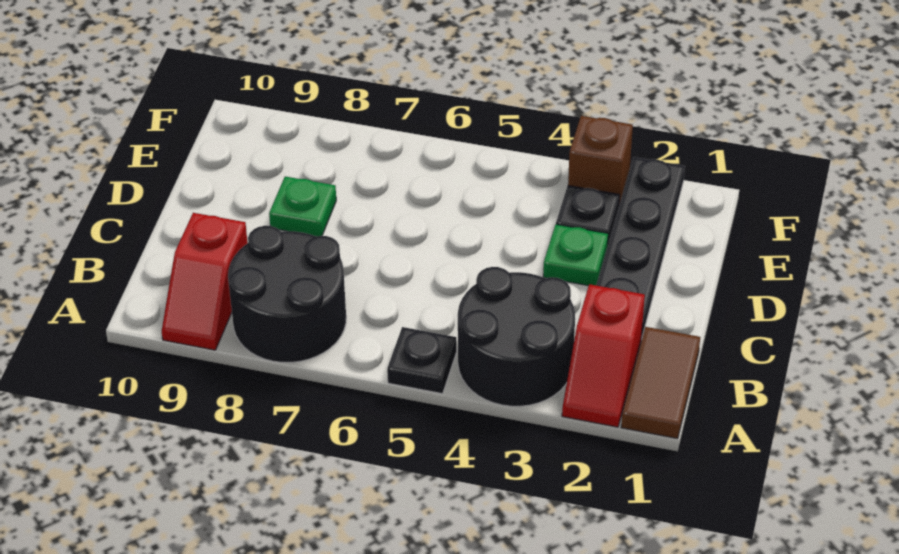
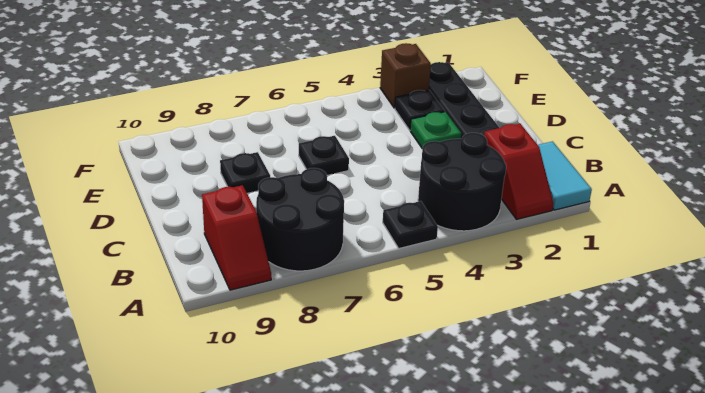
brown tile A1:B1 level 1 -> cyan tile A1:B1 level 1
none -> black plate D6 level 1
green plate D8 level 1 -> black plate D8 level 1

